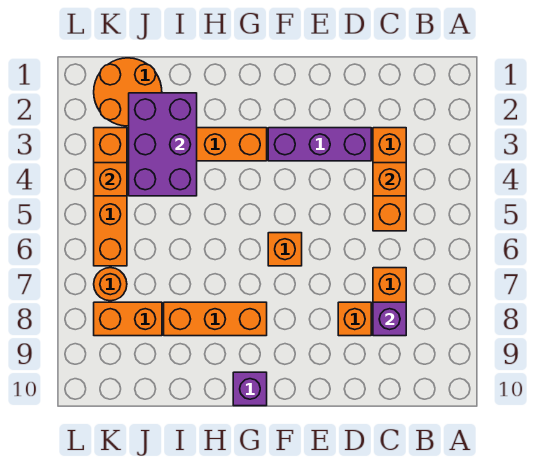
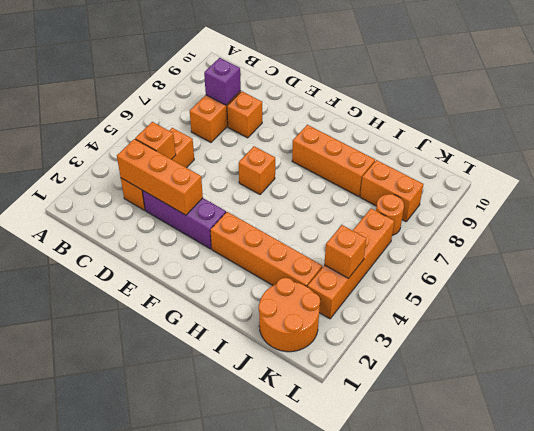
none -> orange brick C3:E3 level 2
purple brick G10 level 1 -> none
purple brick I2:J4 level 2 -> none

